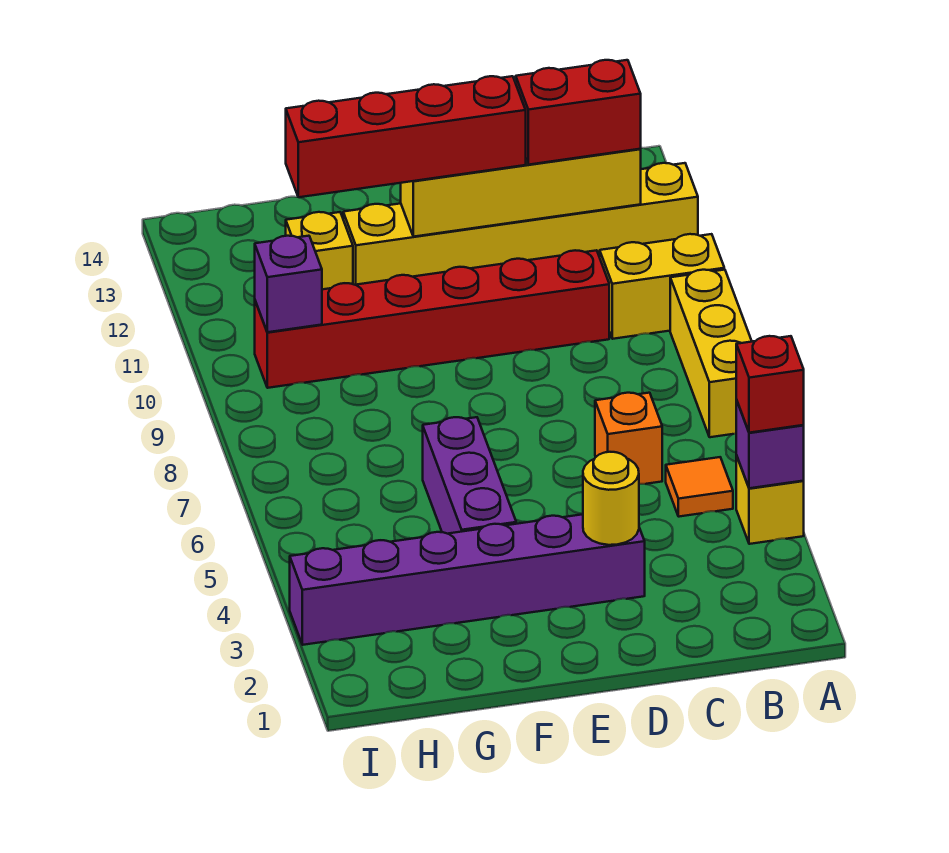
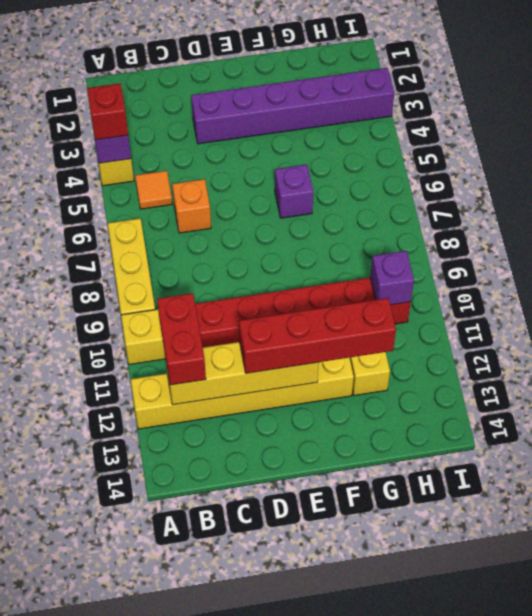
red brick B12:C12 level 3 -> red brick B11:B12 level 3
yellow round brick D3 level 2 -> none
purple brick F4:F6 level 1 -> purple brick F6 level 1

